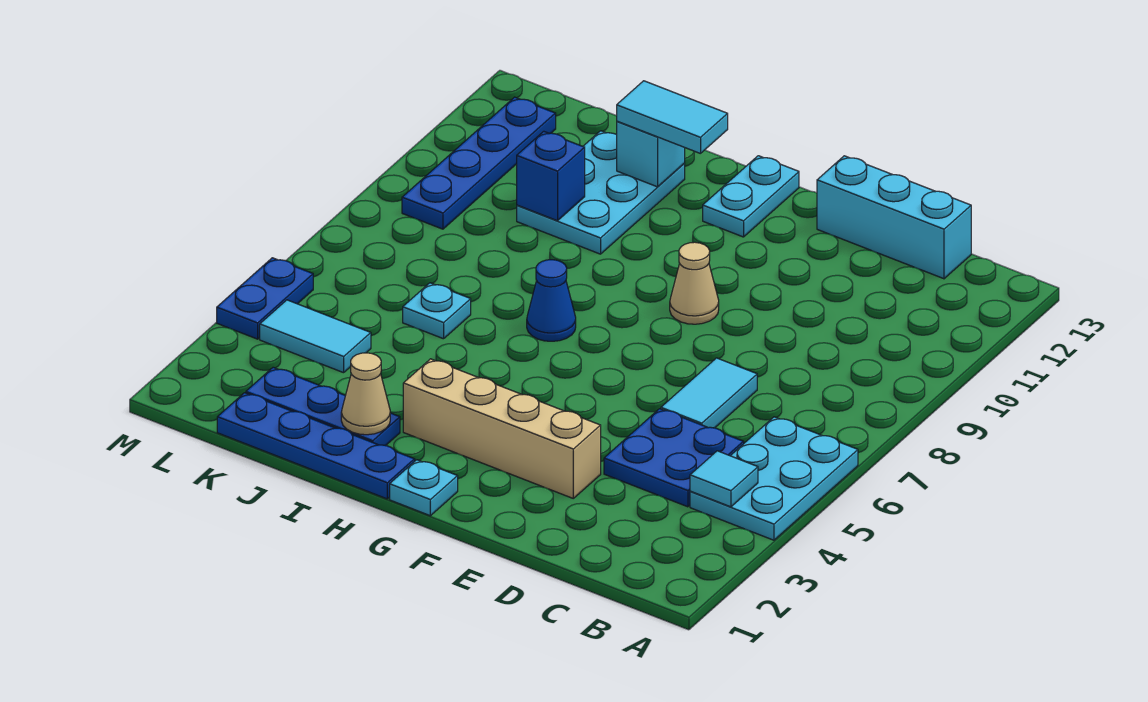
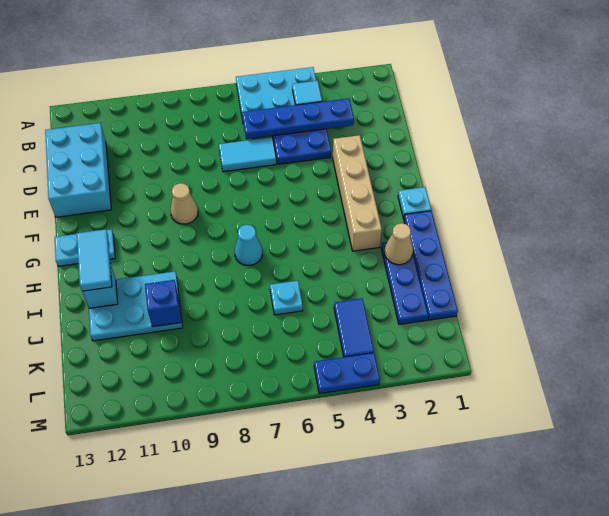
cyan brick C13:E13 level 1 -> cyan brick C12:E13 level 1
blue cone H7 level 1 -> cyan cone H7 level 1
cyan tile K4:L4 level 1 -> blue tile K4:L4 level 1
blue plate L9:L12 level 1 -> blue plate C3:C6 level 2

